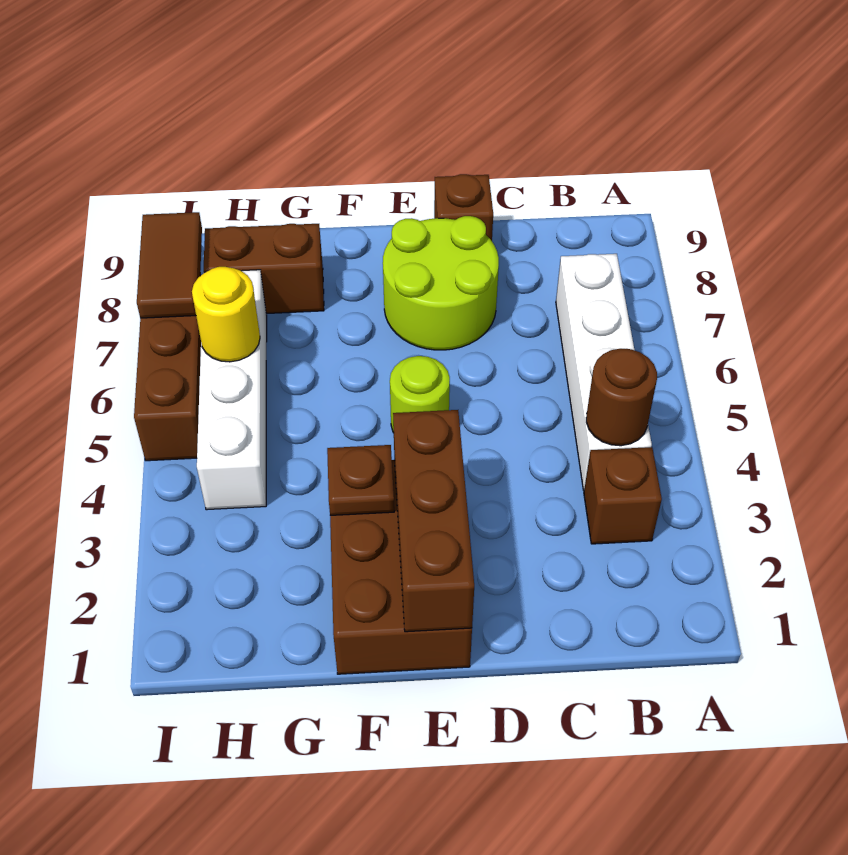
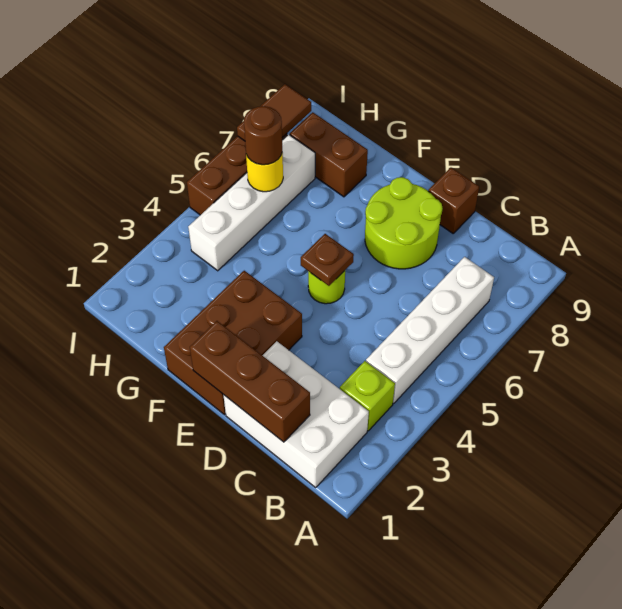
none -> white brick B1:D2 level 1
brown brick B3 level 1 -> lime brick B3 level 1
brown round brick B4 level 2 -> brown round brick H6 level 3
brown brick E1:E3 level 2 -> brown brick C1:E1 level 2
brown plate F3 level 2 -> brown plate E5 level 2

